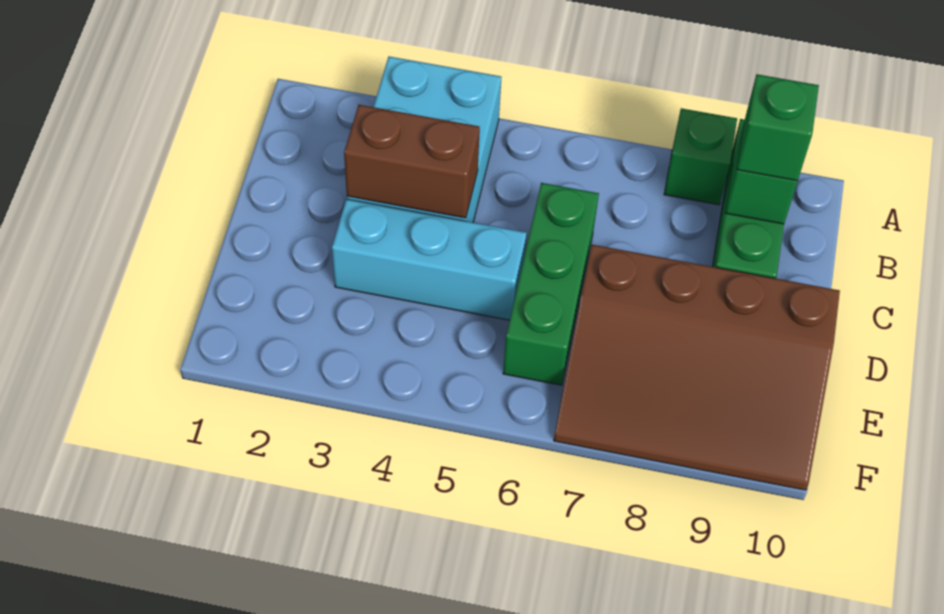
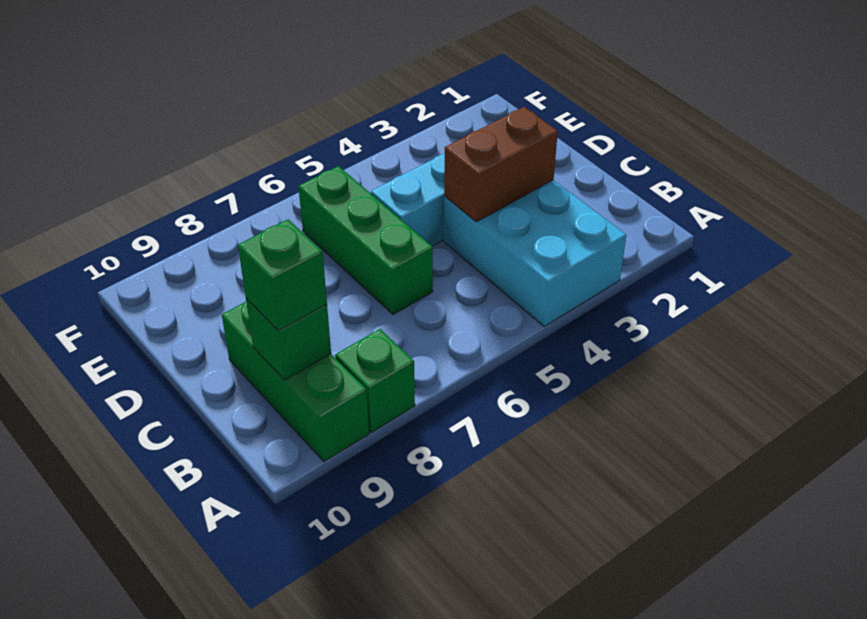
brown slope D7:F10 level 1 top D -> none

